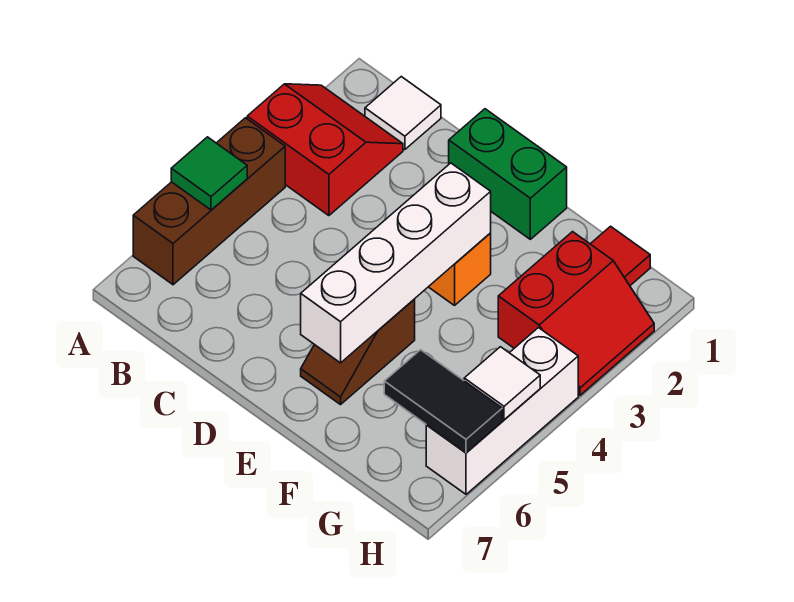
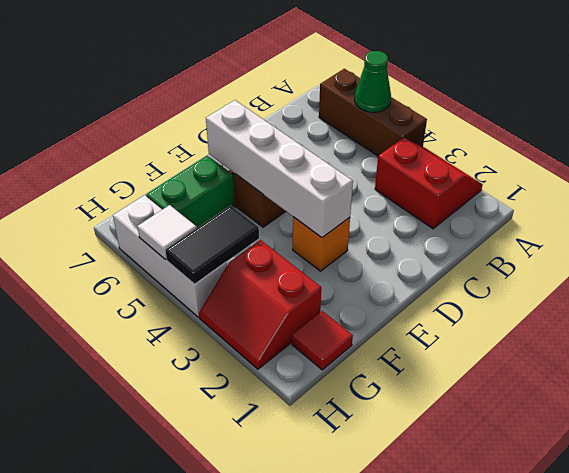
red slope A2:B3 level 1 top 3 -> red slope A2:B3 level 1 top B
green tile A5 level 2 -> green cone A5 level 2
white tile B1 level 1 -> none
green brick D1:E1 level 1 -> green brick F6:G6 level 1
black tile G6:H6 level 2 -> black tile G4:H4 level 2

